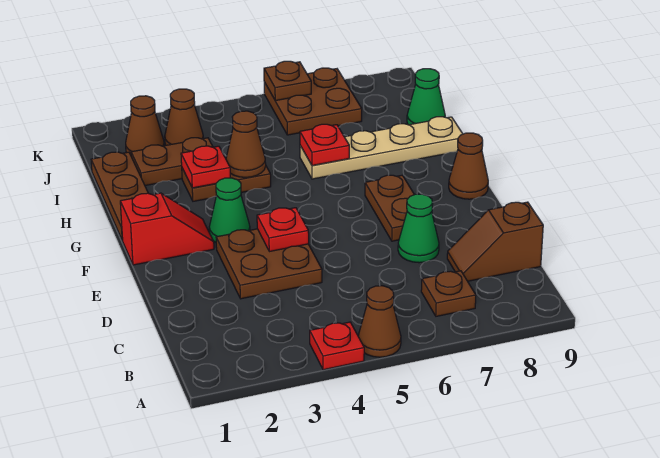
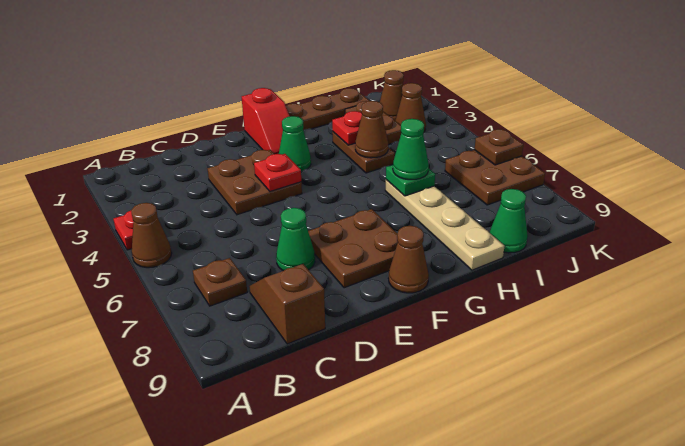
brown plate E7:F7 level 1 -> brown plate E7:F8 level 1
red plate H6 level 2 -> green plate H6 level 2
none -> green cone H6 level 3

